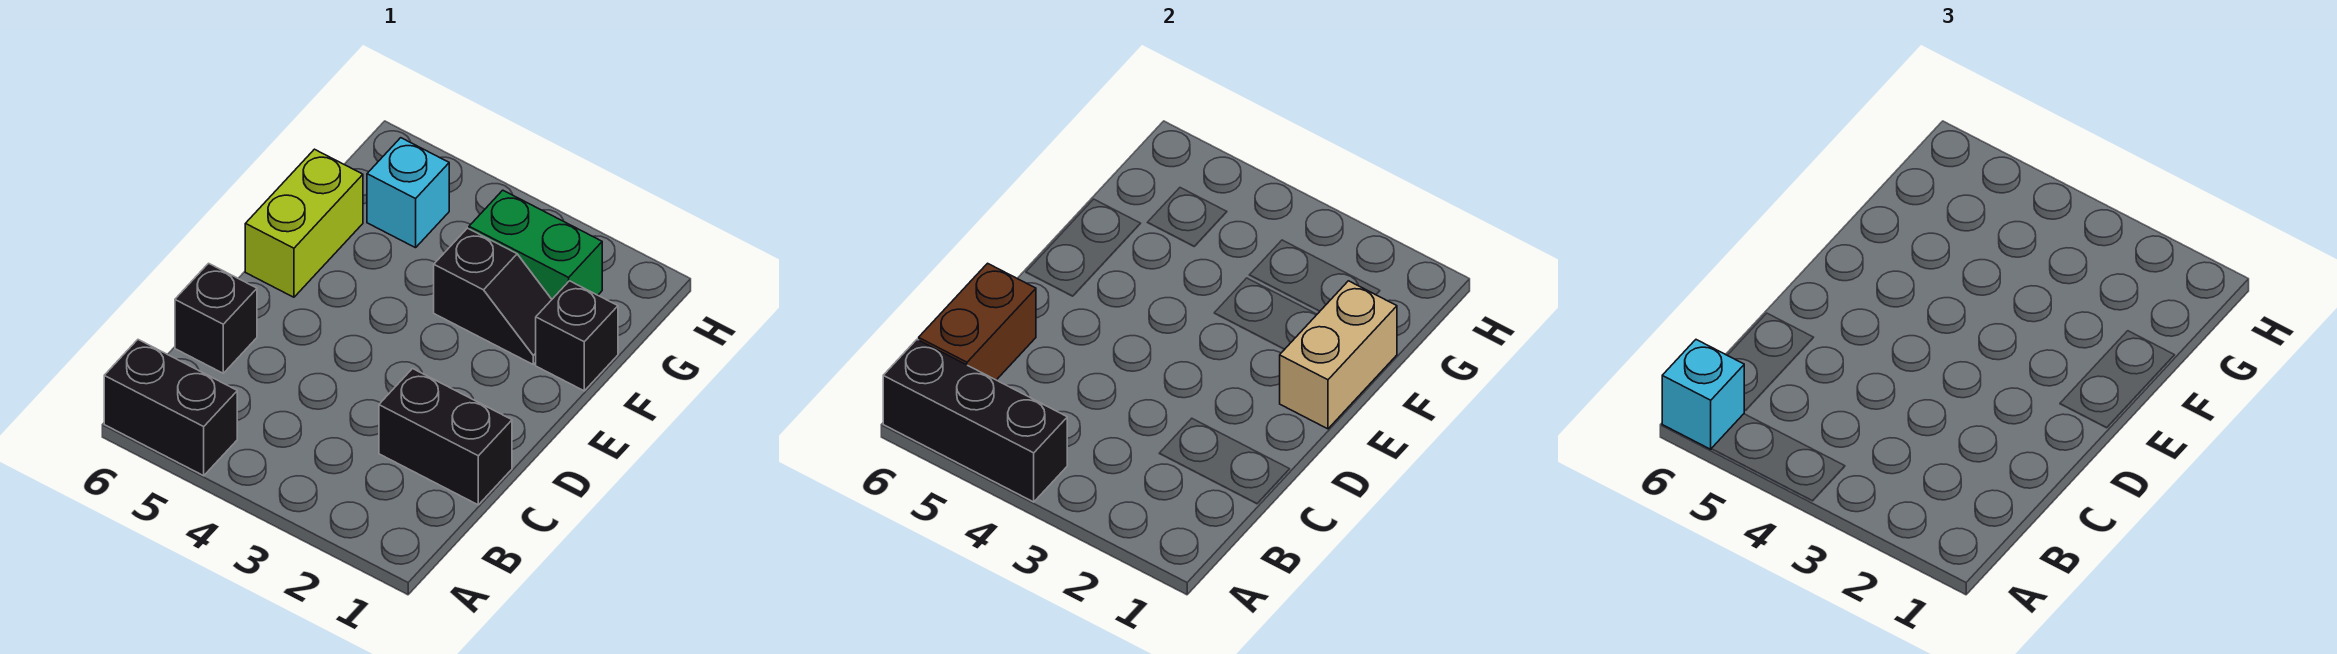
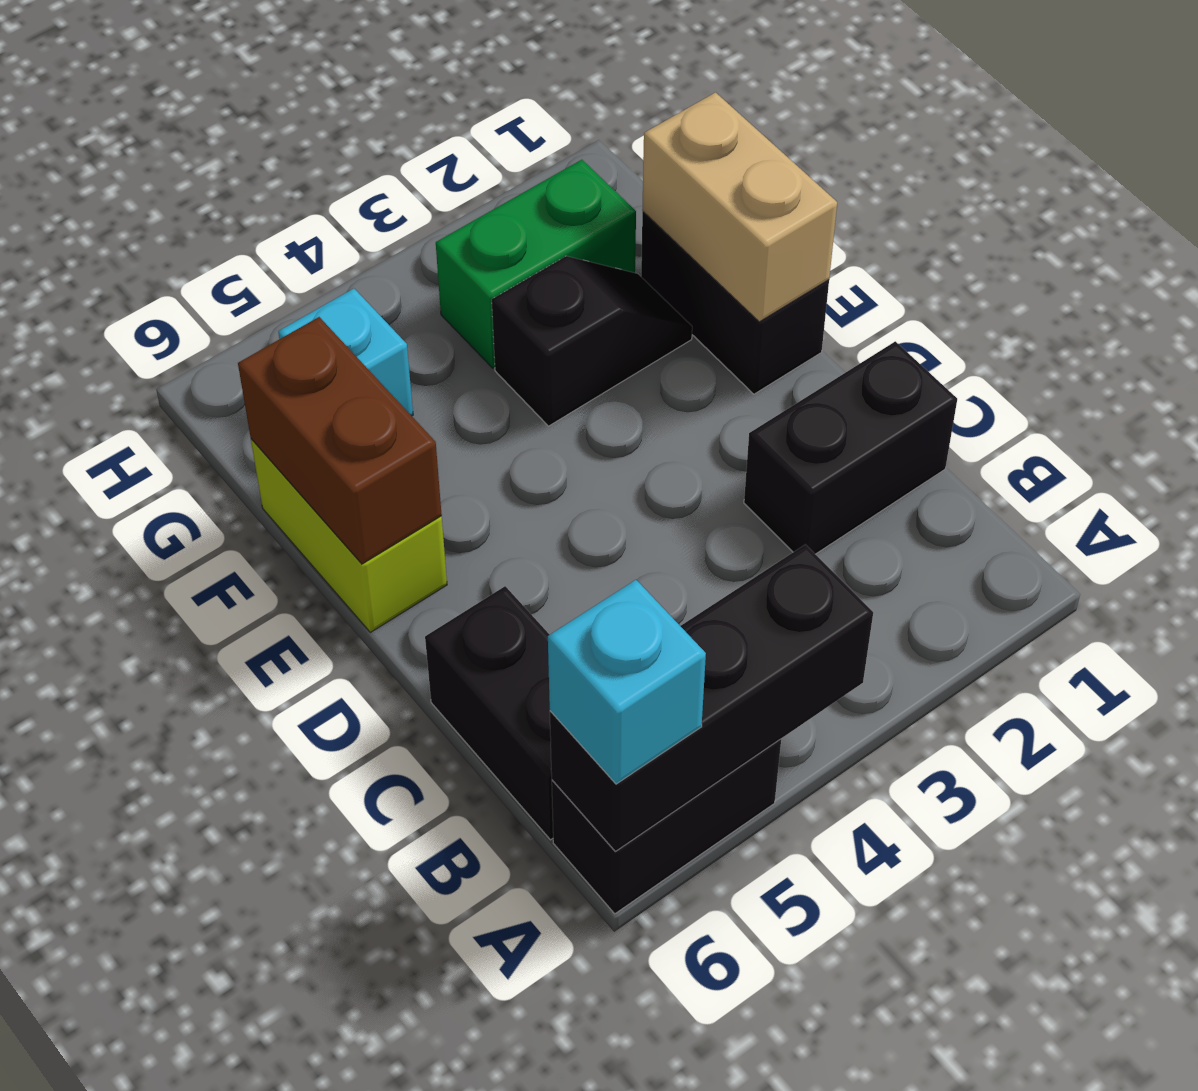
brown brick B6:C6 level 2 -> brown brick E6:F6 level 2
black brick C6 level 1 -> black brick B6:C6 level 1
black brick F1 level 1 -> black brick E1:F1 level 1

